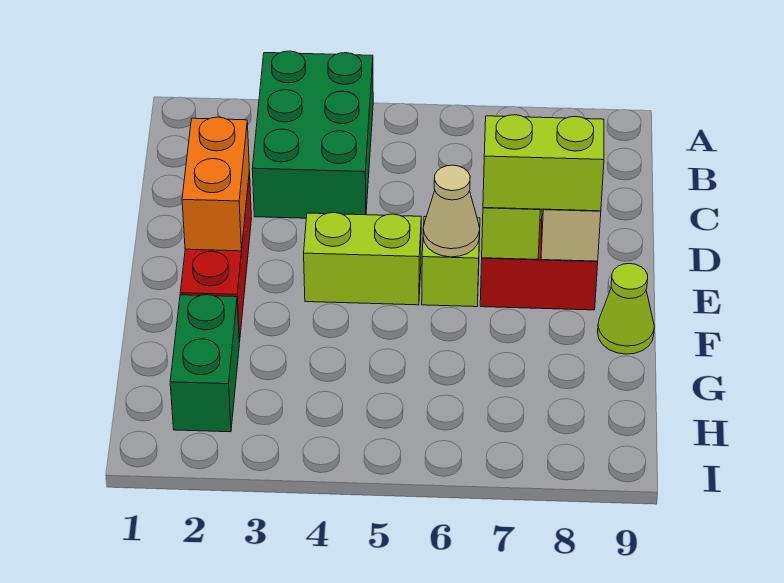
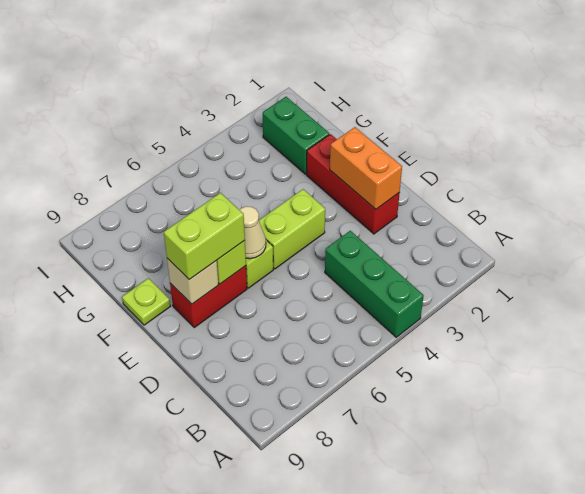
green brick A3:C4 level 1 -> green brick A4:C4 level 1
lime cone F9 level 1 -> lime plate F9 level 1

